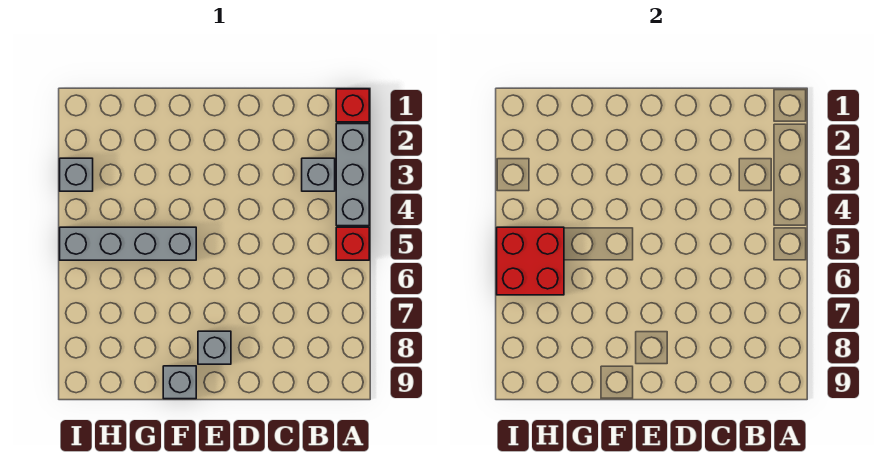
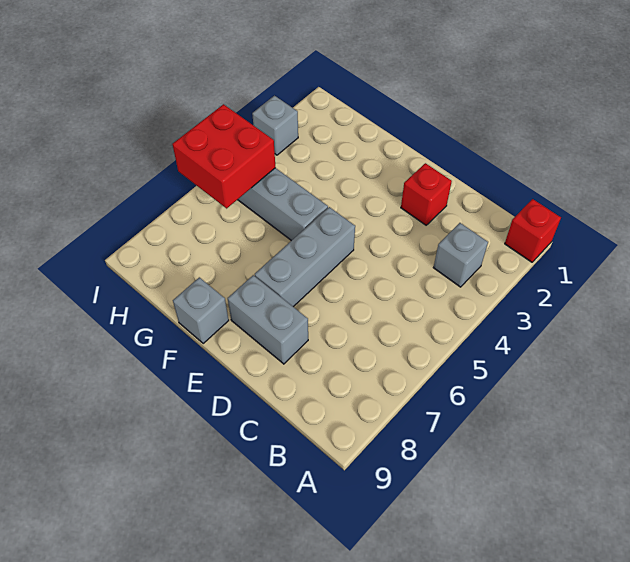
grey brick A2:A4 level 1 -> grey brick E5:E7 level 1
red brick A5 level 1 -> red brick D2 level 1
grey brick E8 level 1 -> grey brick D8:E8 level 1

